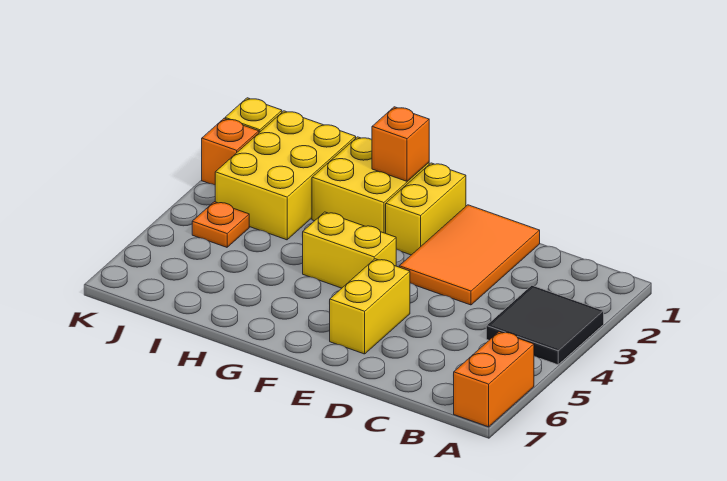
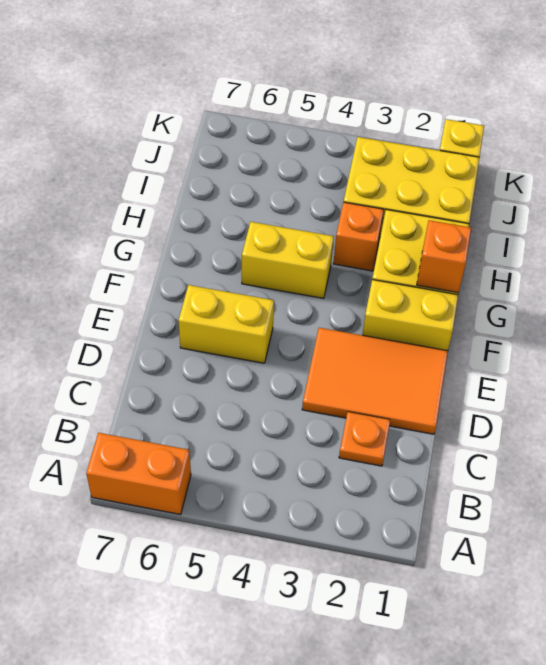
black tile A3:B4 level 1 -> none
yellow brick F4:G4 level 1 -> yellow brick G4:G5 level 1
orange plate J4 level 1 -> orange plate C2 level 1
orange brick K2 level 1 -> orange brick H3 level 1

